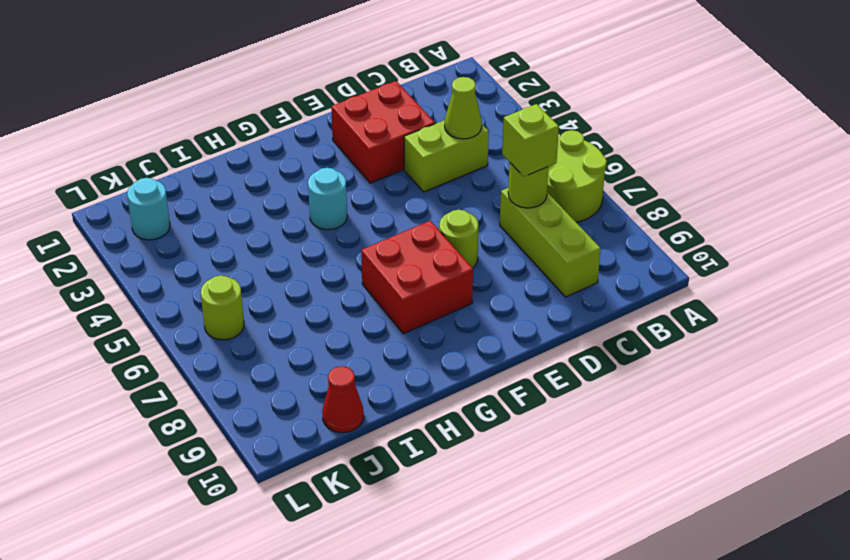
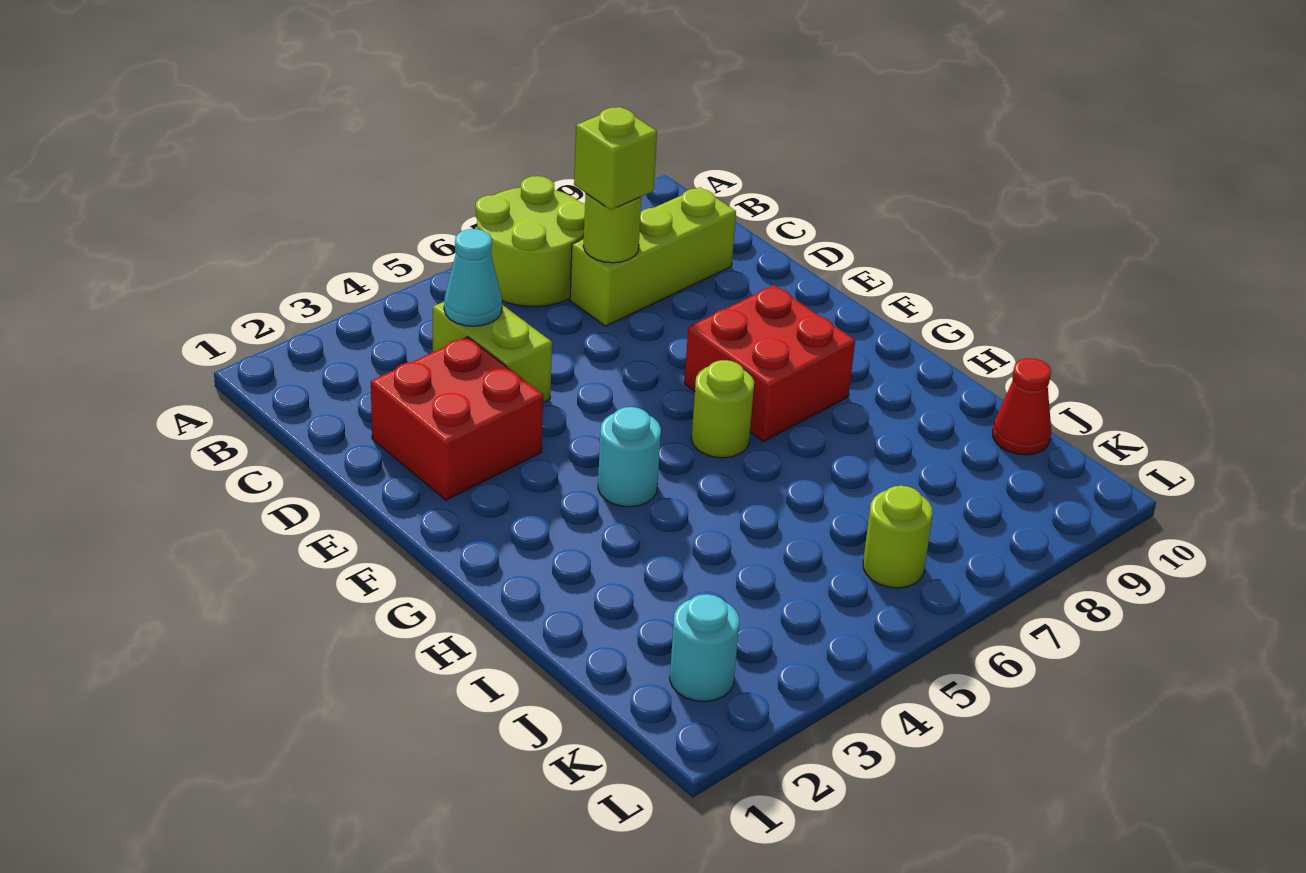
lime cone C4 level 2 -> cyan cone C4 level 2
lime round brick E7 level 1 -> lime round brick G6 level 1

